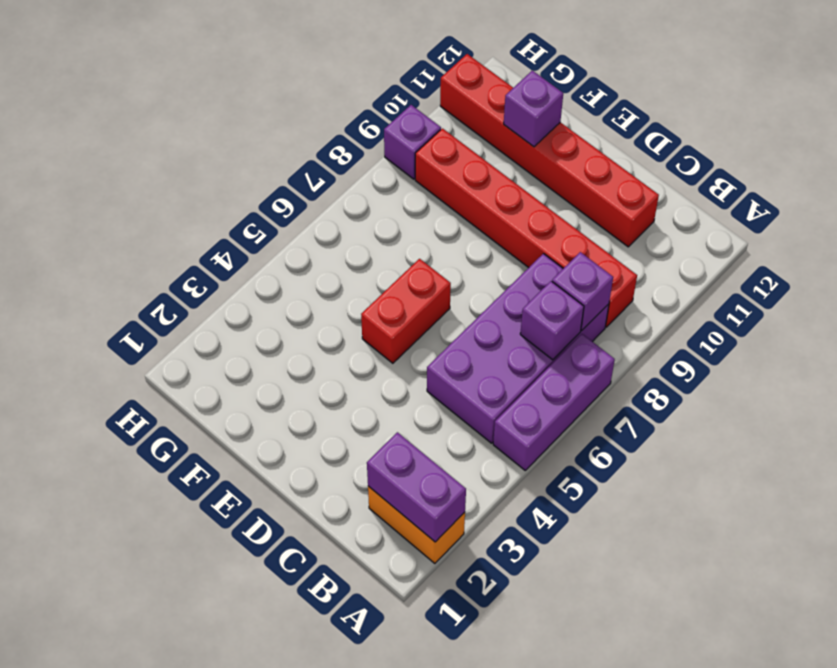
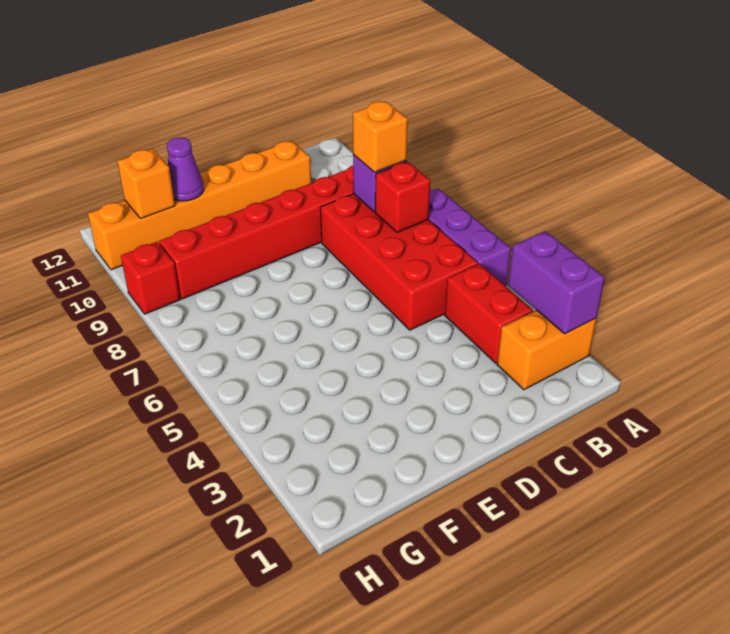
purple brick A2:B2 level 2 -> purple brick A2:A3 level 2
purple brick B5:C8 level 1 -> red brick B5:C8 level 1
purple brick B7 level 2 -> red brick B7 level 2
none -> orange brick B8 level 3
red brick C11:H11 level 1 -> orange brick C11:H11 level 1
red brick E5:E6 level 1 -> red brick B3:B4 level 1
purple brick F11 level 2 -> purple cone F11 level 2
none -> orange brick G11 level 2
purple brick H9 level 1 -> red brick H9 level 1

